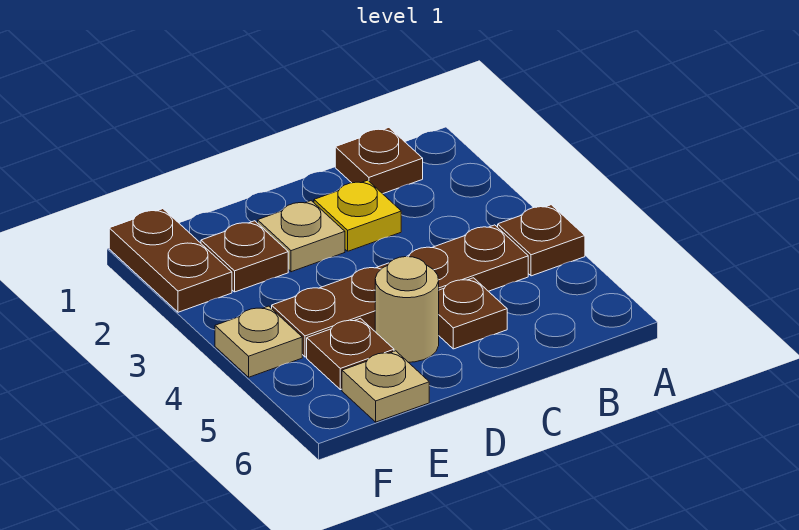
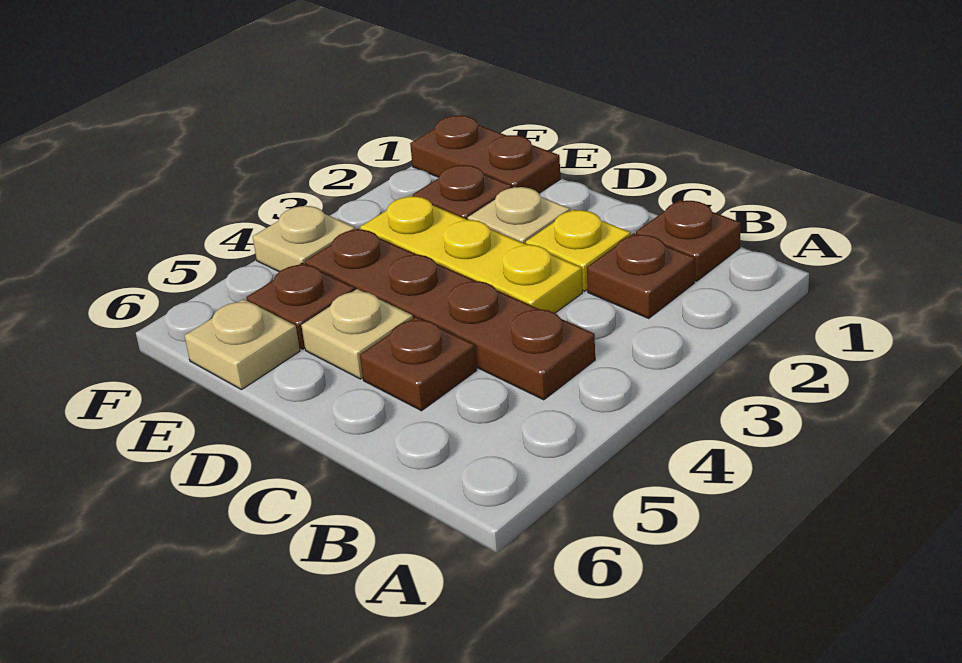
brown plate A4 level 1 -> brown plate B2 level 1
none -> yellow plate C3:E3 level 1
tan round brick D5 level 1 -> tan plate D5 level 1
brown plate F1:F2 level 1 -> brown plate E1:F1 level 1

